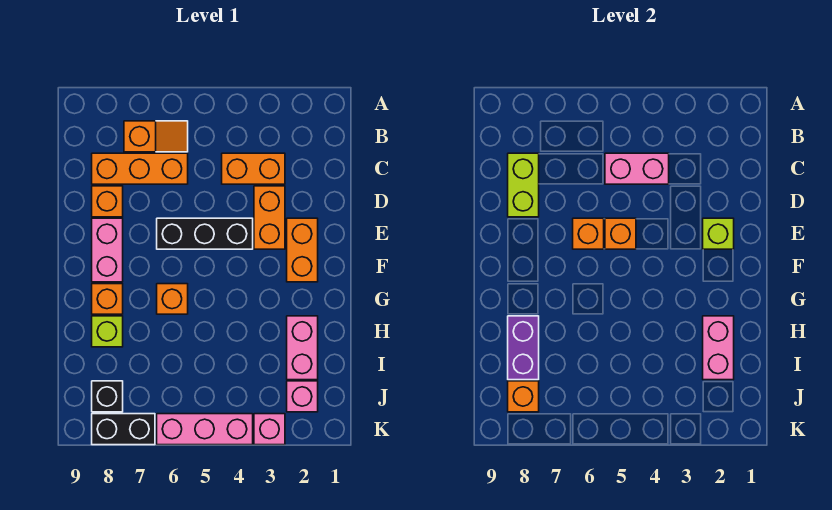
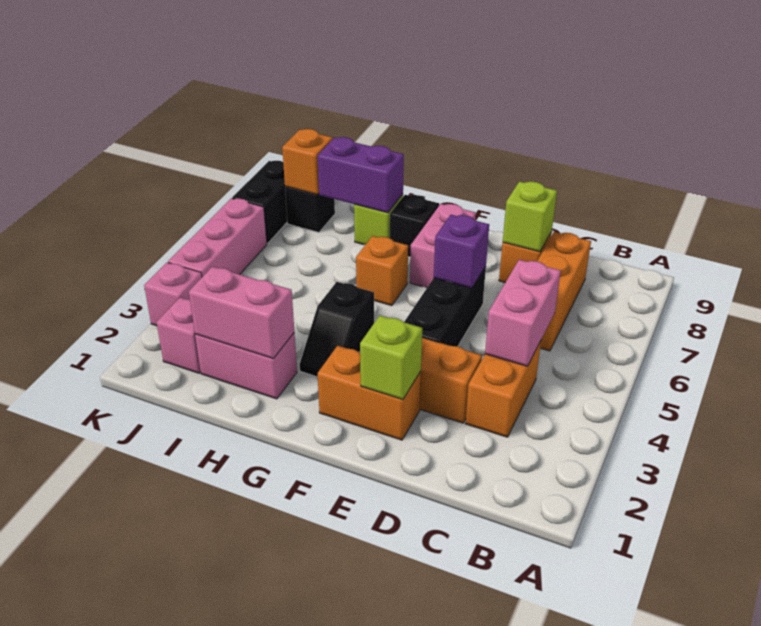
orange slope B6:B7 level 1 top 7 -> none
lime brick C8:D8 level 2 -> lime brick D8 level 2
orange brick E5 level 2 -> none
orange brick E6 level 2 -> purple brick E6 level 2
pink brick E8:F8 level 1 -> pink brick F7:F8 level 1
none -> black slope G3:G4 level 1 top 4
orange brick G8 level 1 -> black brick G8 level 1

